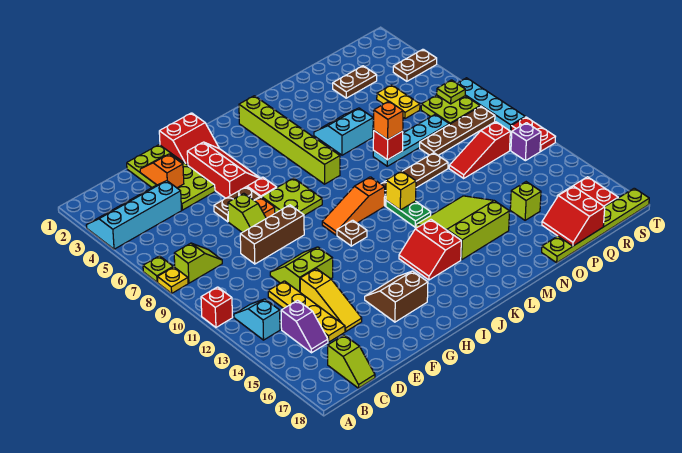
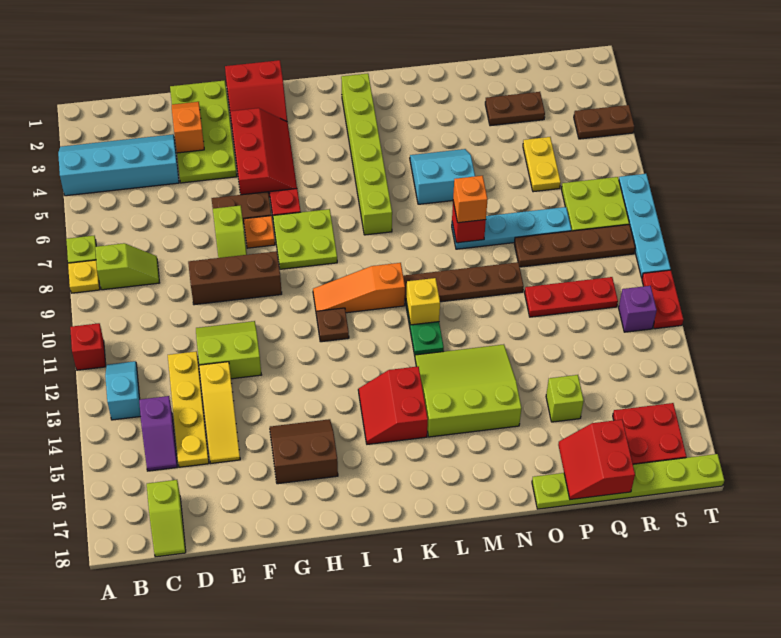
red slope P11:R11 level 1 top R -> red plate P11:R11 level 1
lime plate S7 level 2 -> none

